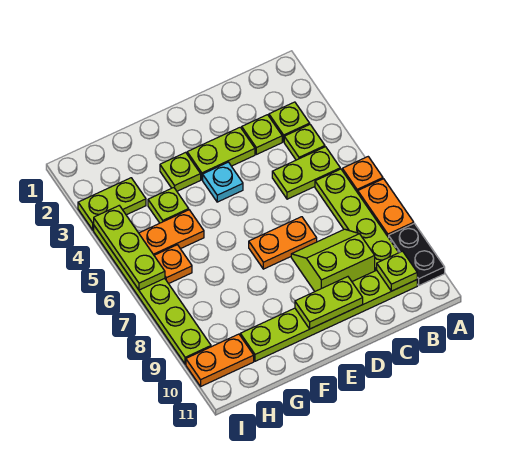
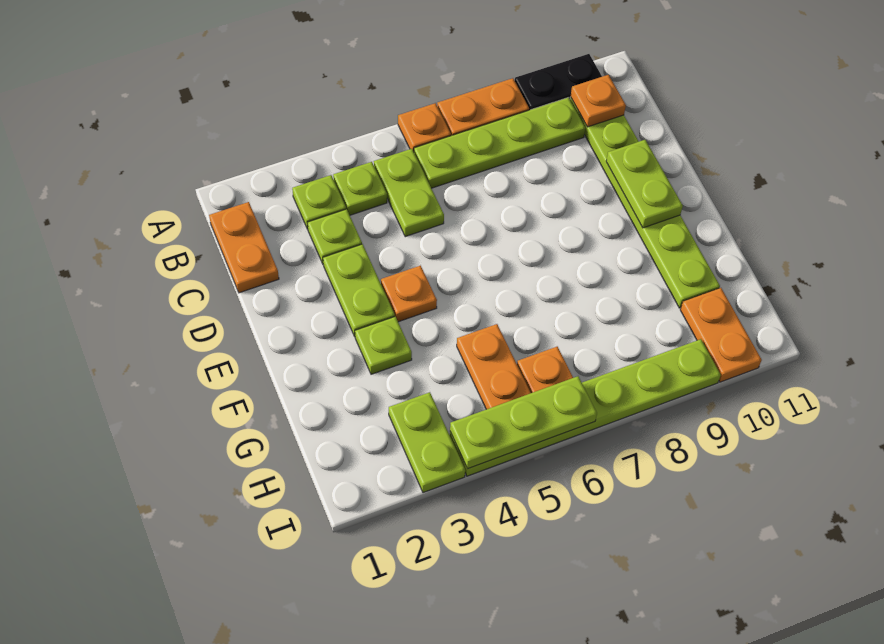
lime plate B10 level 2 -> orange plate B10 level 2
lime slope C8:D9 level 1 top 9 -> none
orange plate D7:E7 level 1 -> orange plate B1:C1 level 1
cyan plate E4 level 1 -> orange plate E4 level 1
lime plate G4 level 1 -> none

